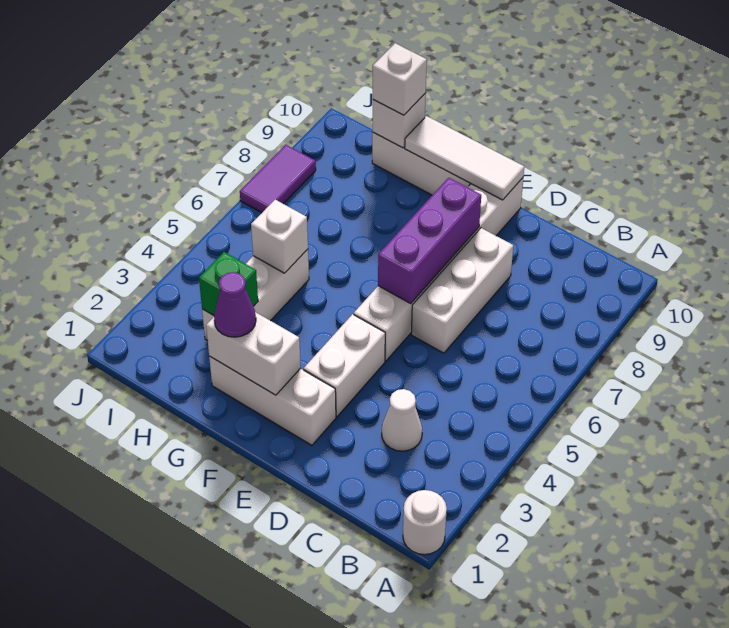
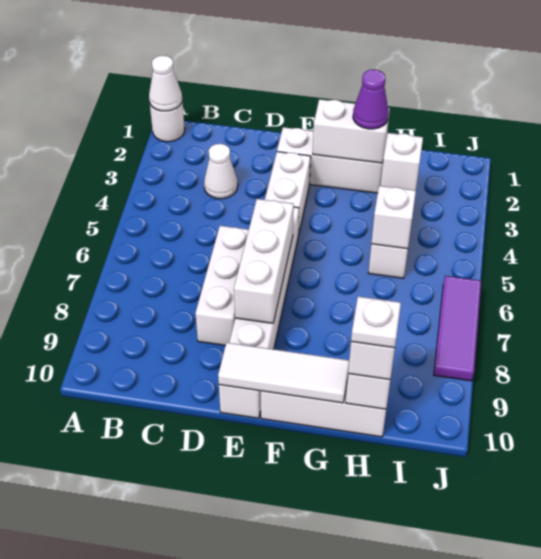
none -> white cone A1 level 2
purple brick E6:E8 level 2 -> white brick E6:E8 level 2
green brick H3 level 2 -> white brick H3 level 2
none -> white plate H10 level 4
purple tile J7:J8 level 1 -> purple tile J6:J8 level 1

